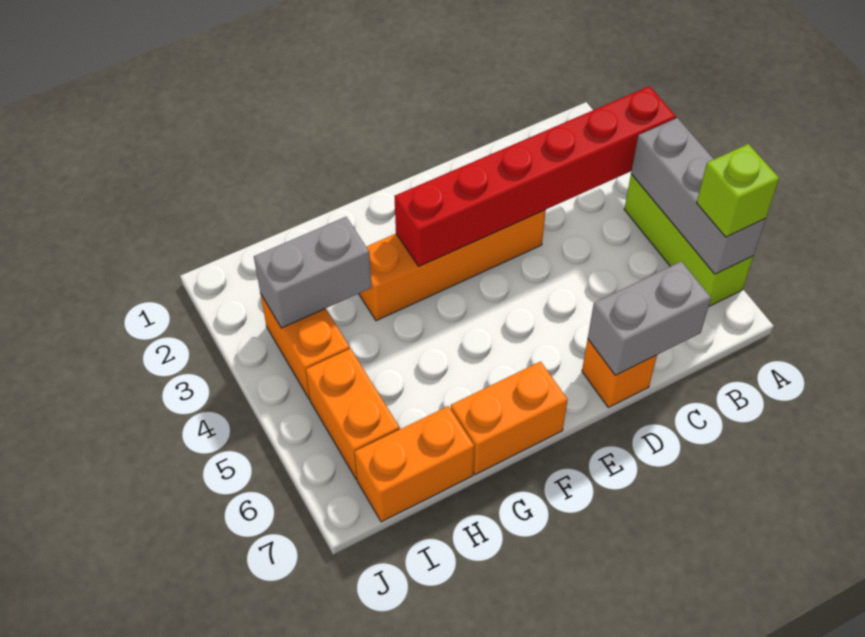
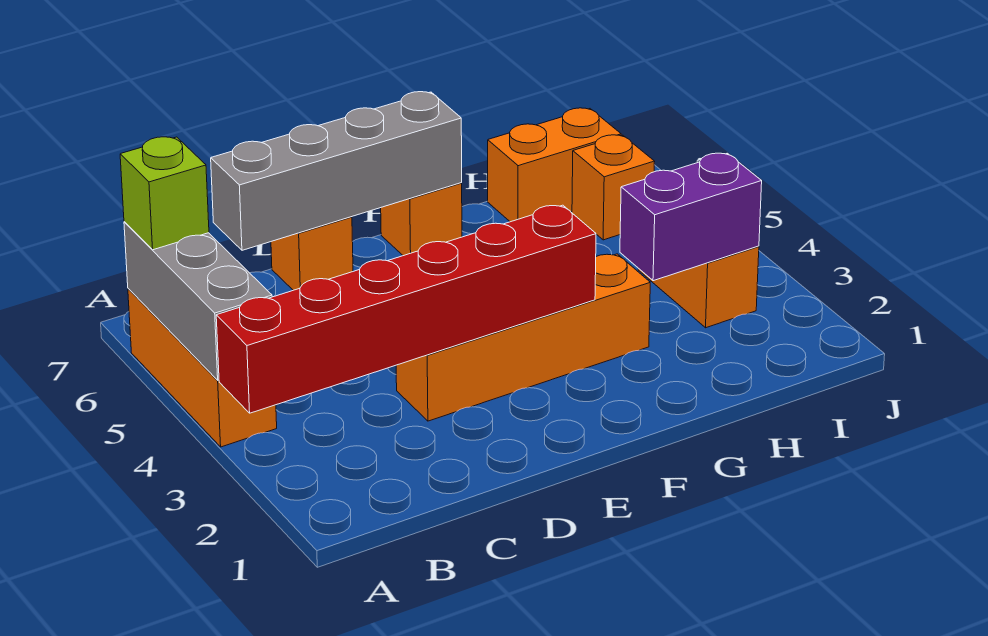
lime brick A4:A6 level 1 -> orange brick A4:A6 level 1
grey brick C7:D7 level 2 -> grey brick C7:F7 level 2
orange brick F7:G7 level 1 -> orange brick F7 level 1
grey brick H3:I3 level 2 -> purple brick H3:I3 level 2
orange brick I5:I6 level 1 -> orange brick I6 level 1

